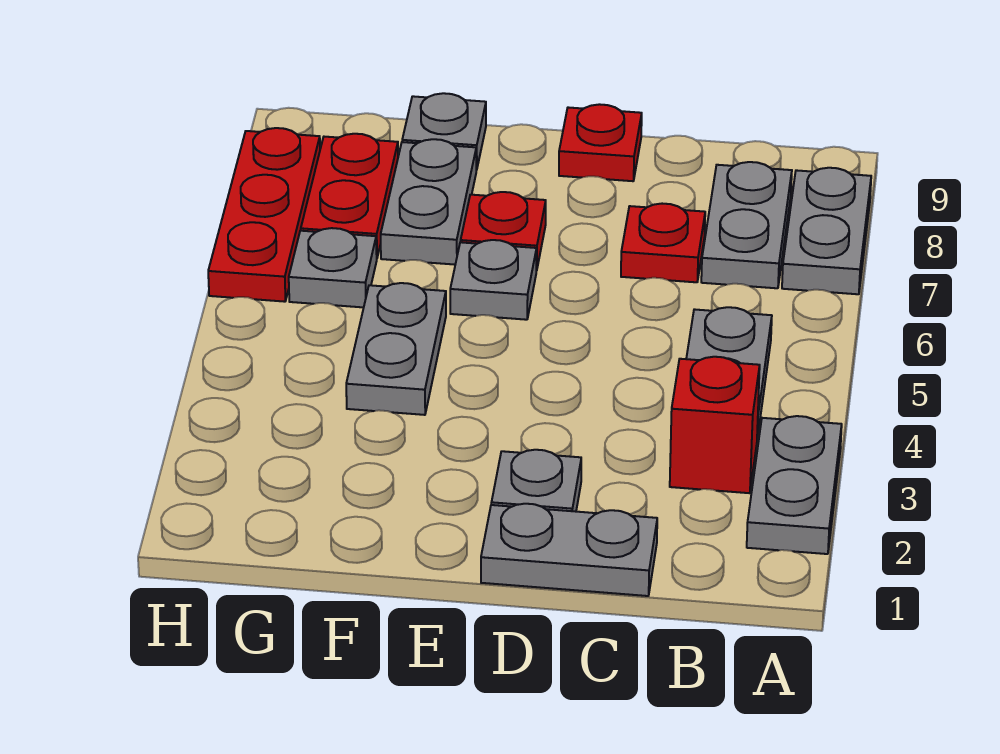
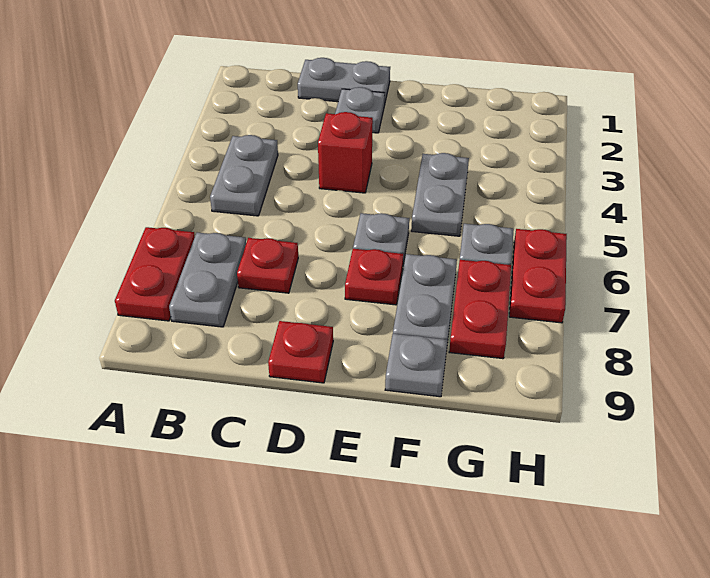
grey plate A2:A3 level 1 -> none
grey plate A7:A8 level 1 -> red plate A7:A8 level 1
red brick B3 level 1 -> red brick D4 level 1
red plate H6:H8 level 1 -> red plate H6:H7 level 1

